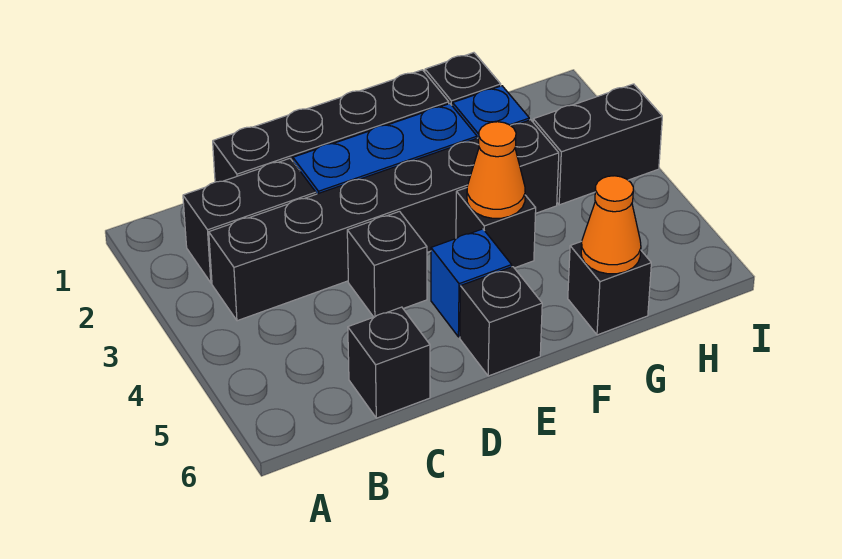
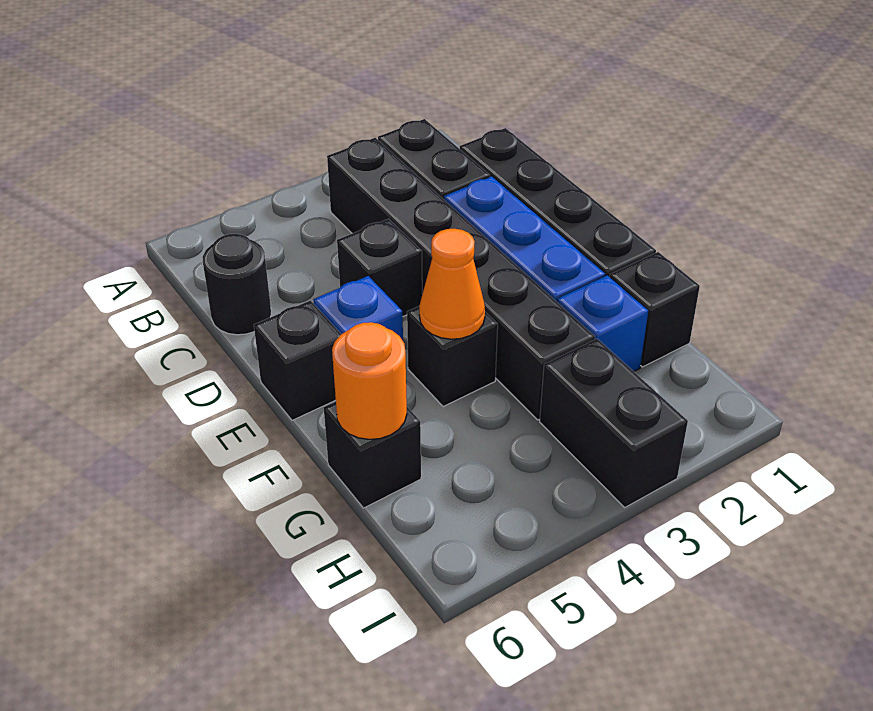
black brick C6 level 1 -> black round brick C6 level 1
orange cone G6 level 2 -> orange round brick G6 level 2

